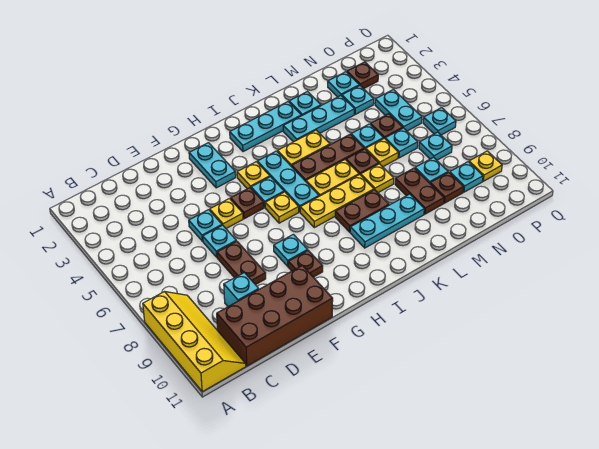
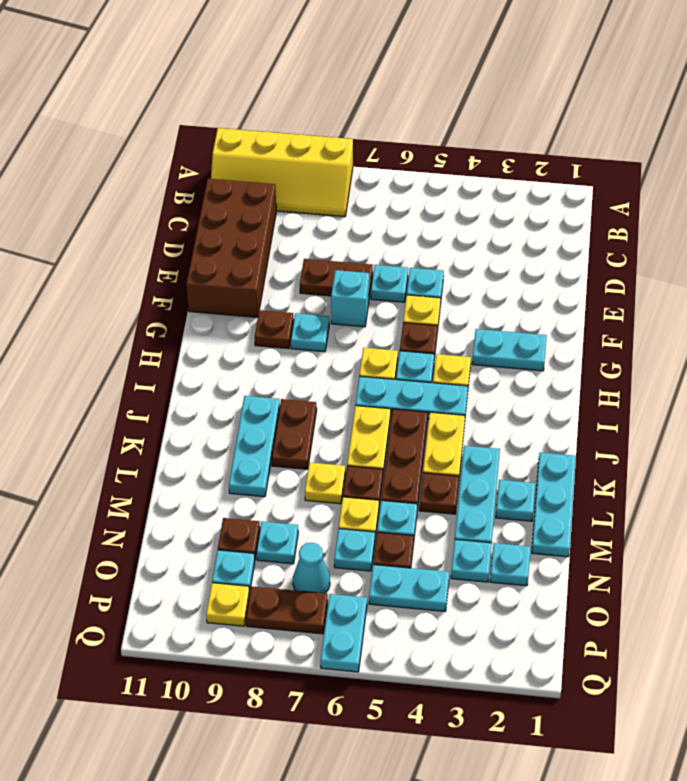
cyan brick D9 level 1 -> cyan brick F7 level 1
cyan plate I2:K2 level 1 -> cyan plate K1:M1 level 1
yellow plate I7:K7 level 1 -> none
brown plate M8:M9 level 1 -> brown plate P7:P8 level 1
brown plate O2 level 1 -> brown plate L4 level 1
cyan plate O7 level 1 -> cyan cone O7 level 1
cyan plate P6 level 1 -> cyan plate P6:Q6 level 1

